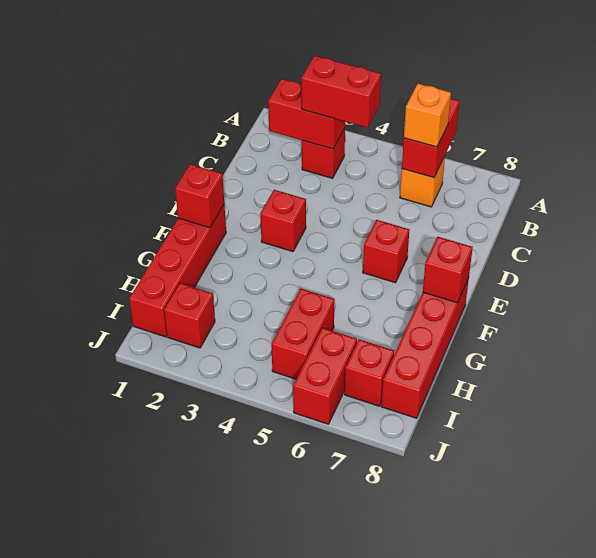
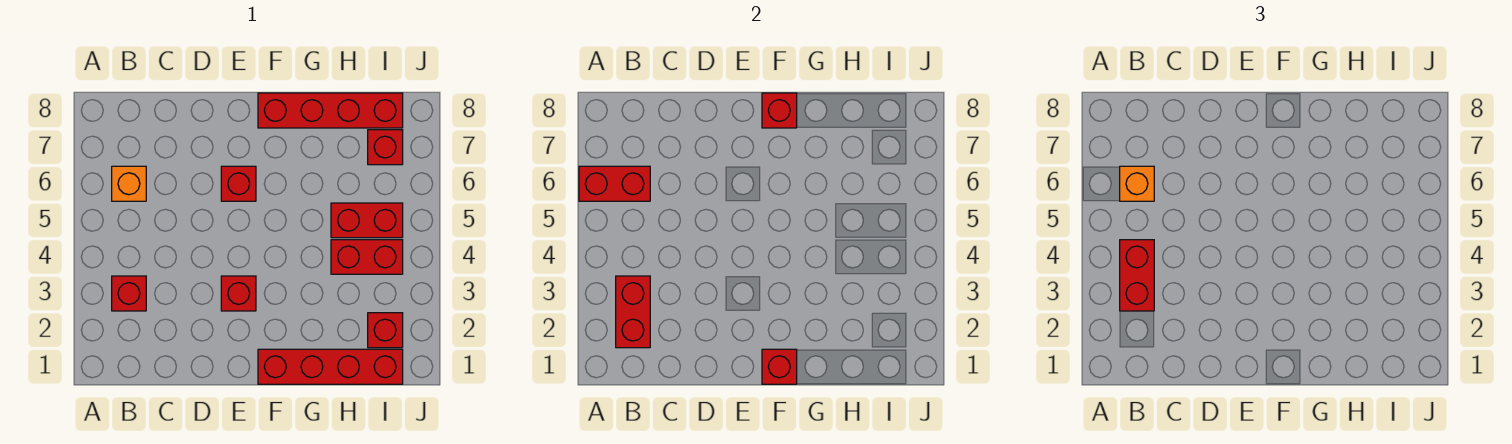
red brick I6:J6 level 1 -> red brick H4:I4 level 1

